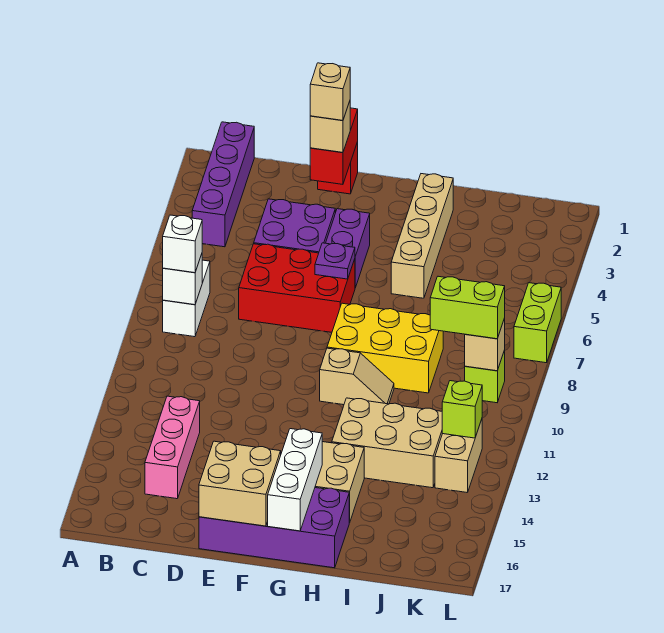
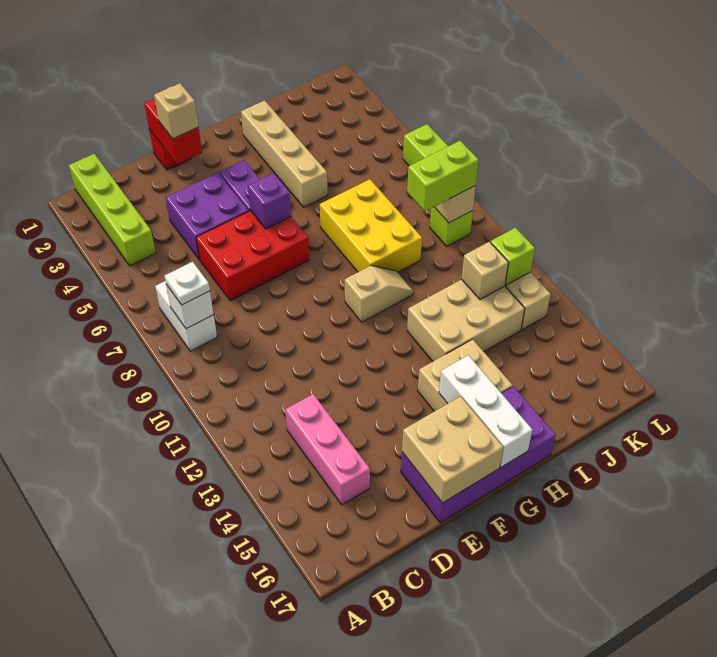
purple brick B1:B4 level 1 -> lime brick B1:B4 level 1
white brick B8 level 3 -> white plate B8 level 3
tan brick E2 level 4 -> tan brick J12 level 2
purple plate F6 level 2 -> purple brick F6 level 2
yellow brick G8:I9 level 1 -> yellow brick H7:I9 level 1

